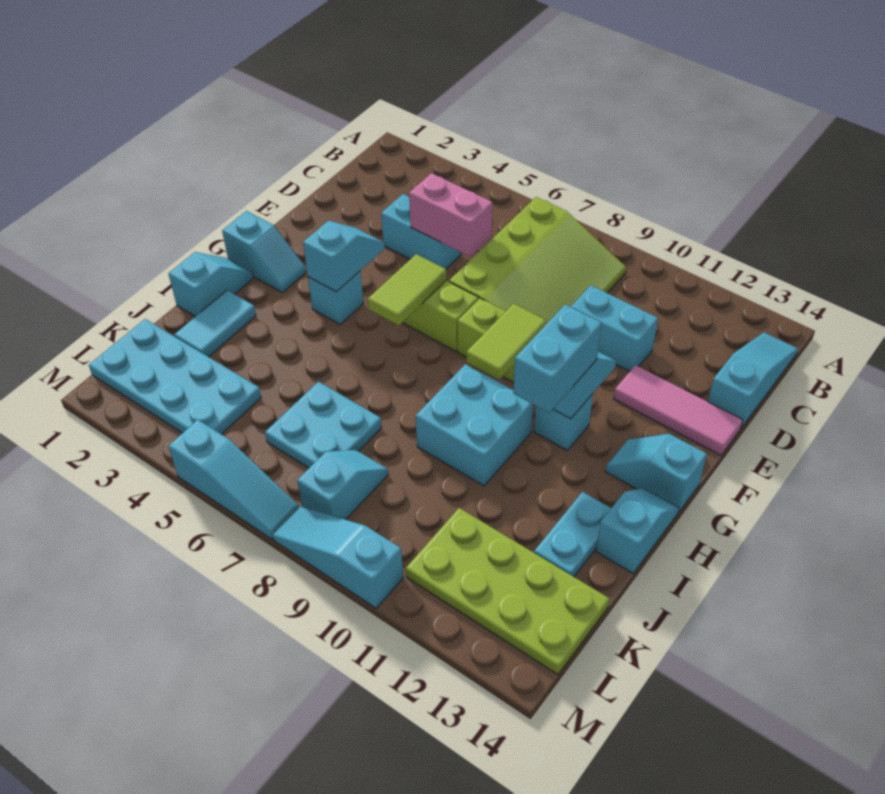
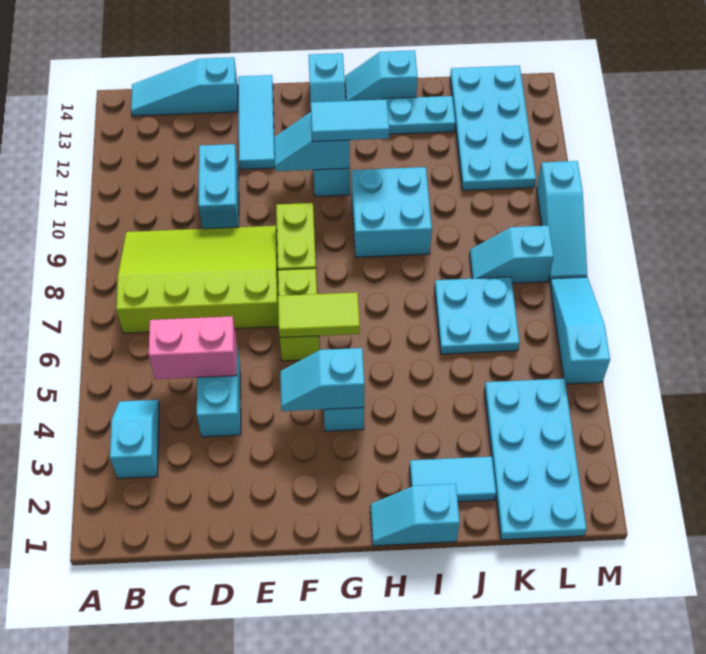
pink brick D5:D6 level 2 -> pink brick C5:D5 level 2
pink tile E12:E14 level 1 -> cyan tile E12:E14 level 1
lime tile F9:G9 level 2 -> none
cyan slope G1:G2 level 1 top 1 -> cyan slope B3:B4 level 1 top 3
cyan brick G11:H11 level 3 -> cyan tile G11:H11 level 3
lime plate K11:L14 level 1 -> cyan plate K11:L14 level 1

